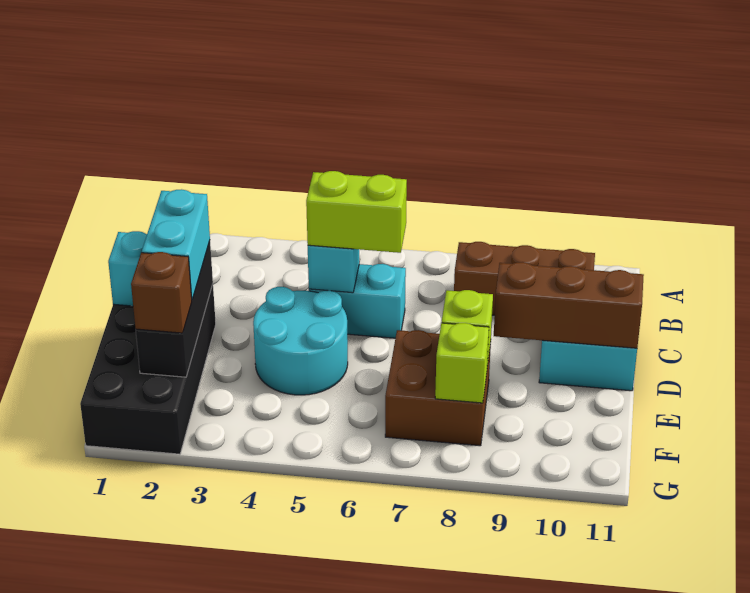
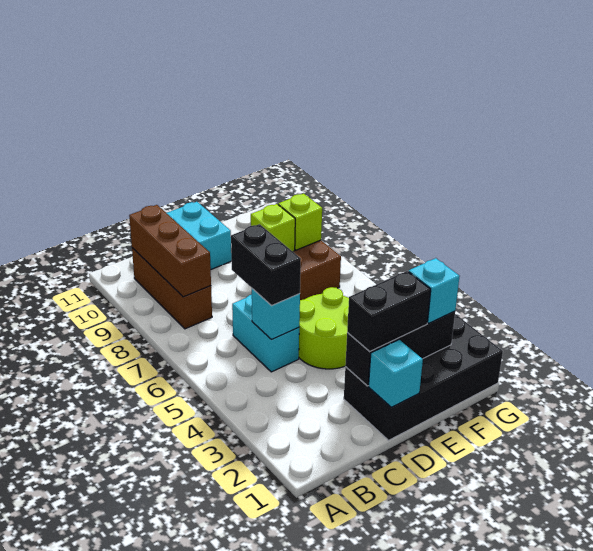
lime brick C5:C6 level 3 -> black brick C5:C6 level 3
cyan brick D2:E2 level 3 -> black brick D2:E2 level 3
cyan round brick D4:E5 level 1 -> lime round brick D4:E5 level 1
brown brick D9:D11 level 2 -> brown brick B8:B10 level 2
brown brick F2 level 3 -> cyan brick F2 level 3

